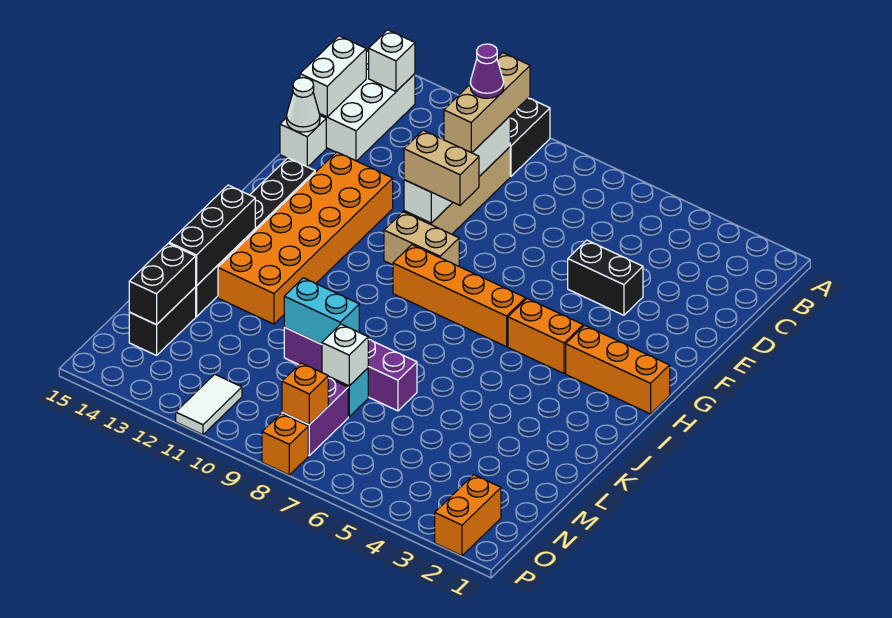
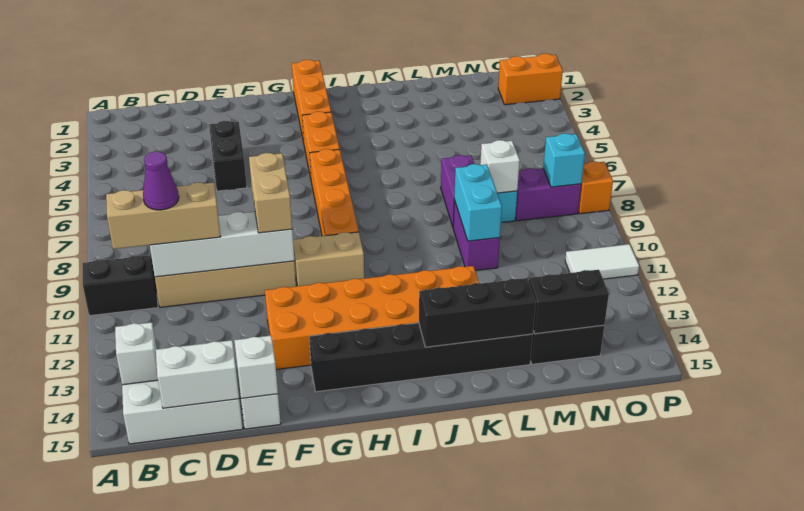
white cone E15 level 2 -> white brick E15 level 2
tan brick G9:G10 level 1 -> tan brick G10:H10 level 1
orange brick O8 level 2 -> cyan brick O8 level 2

